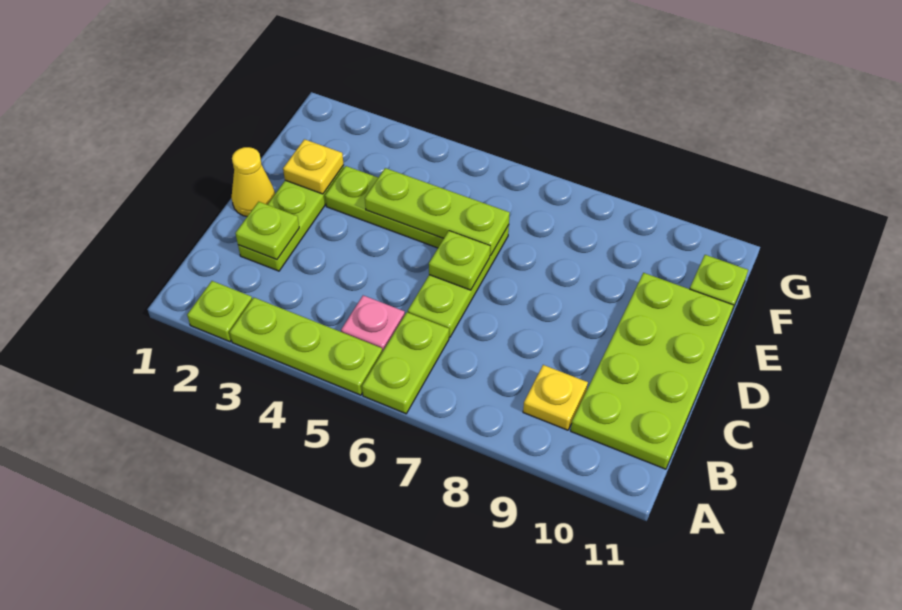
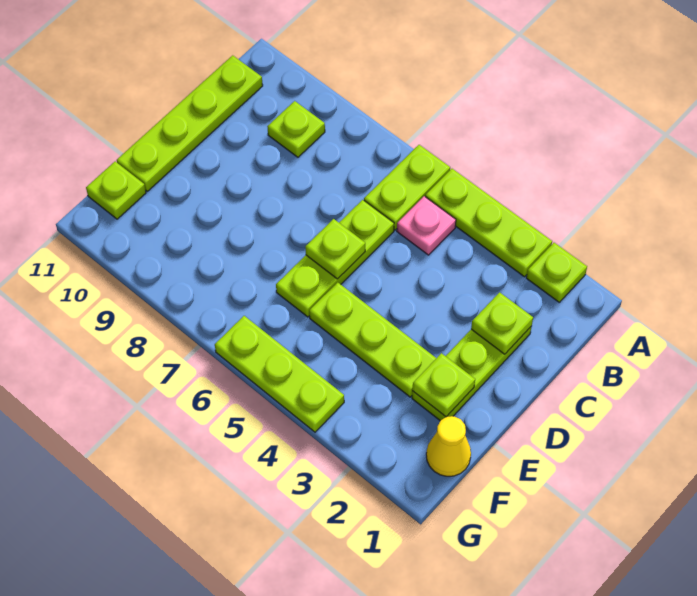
yellow plate B9 level 1 -> lime plate B9 level 1
lime plate B10:E11 level 1 -> lime plate B11:E11 level 1
yellow cone D1 level 1 -> yellow cone F1 level 1
yellow plate E2 level 2 -> lime plate E2 level 2
lime plate E4:E6 level 2 -> lime plate G4:G6 level 1

